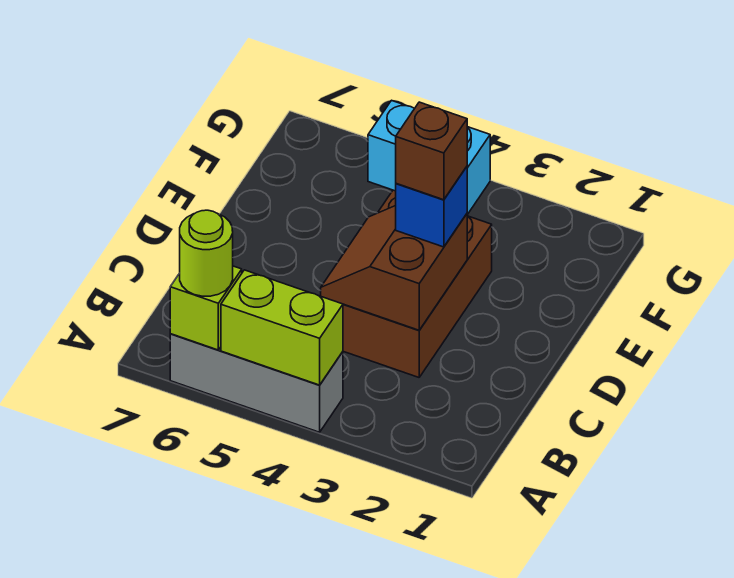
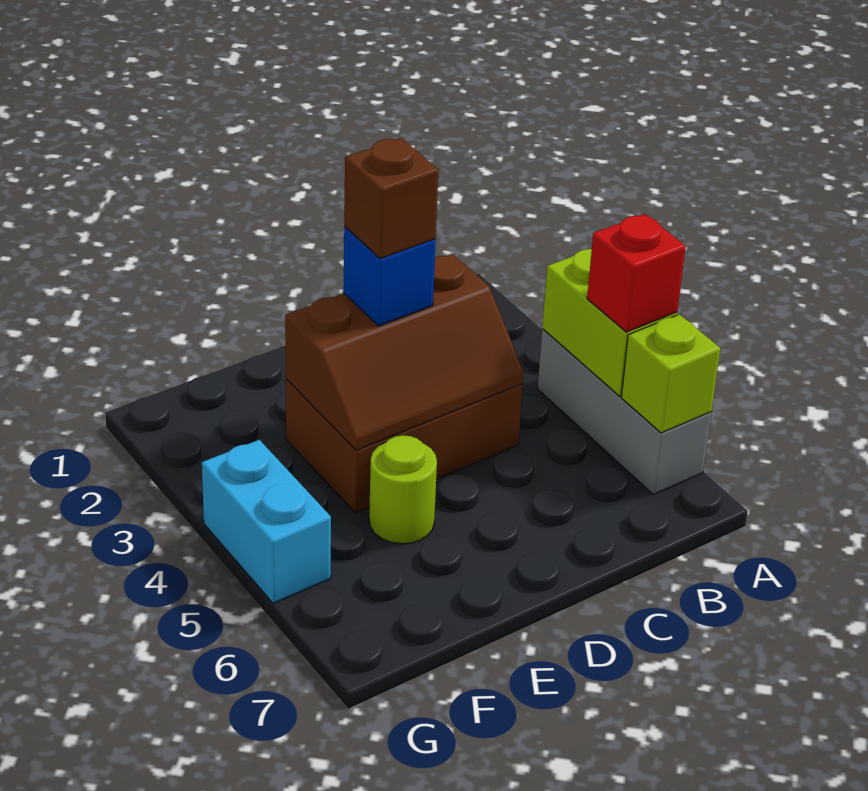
none -> red brick A5 level 3
lime round brick A6 level 3 -> lime round brick E5 level 1
brown slope C3:D4 level 2 top 3 -> brown slope C3:E4 level 2 top 3

